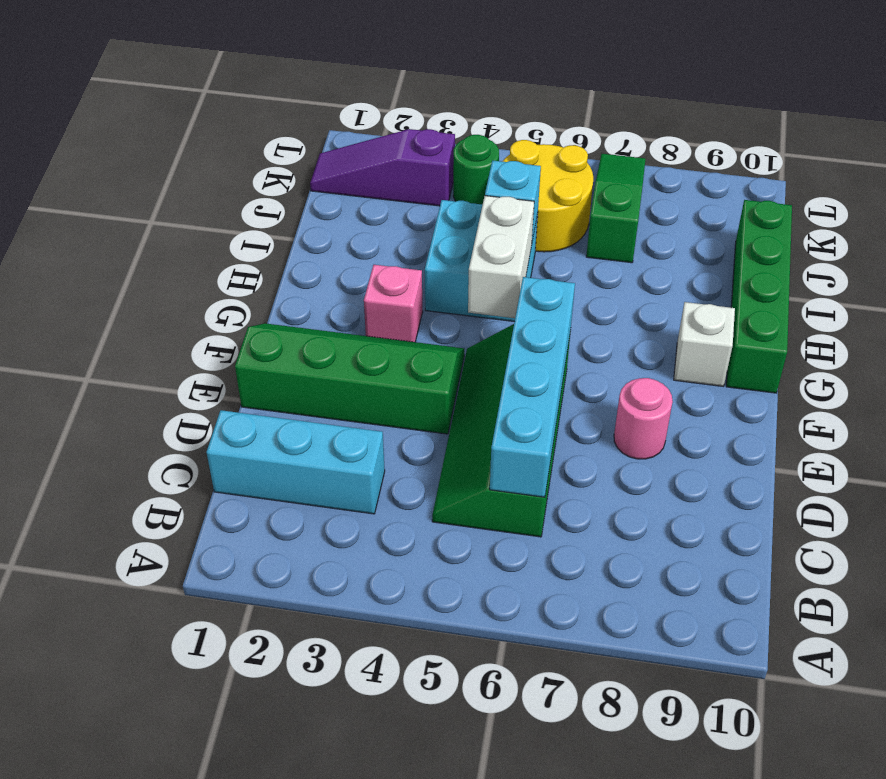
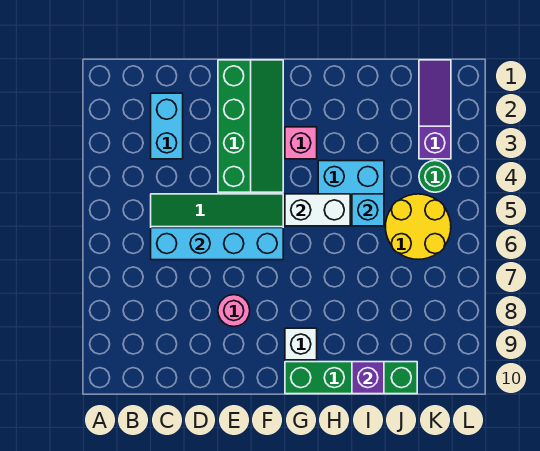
cyan brick C1:C3 level 1 -> cyan brick C2:C3 level 1
none -> purple brick I10 level 2
green slope J7:L7 level 1 top J -> none

